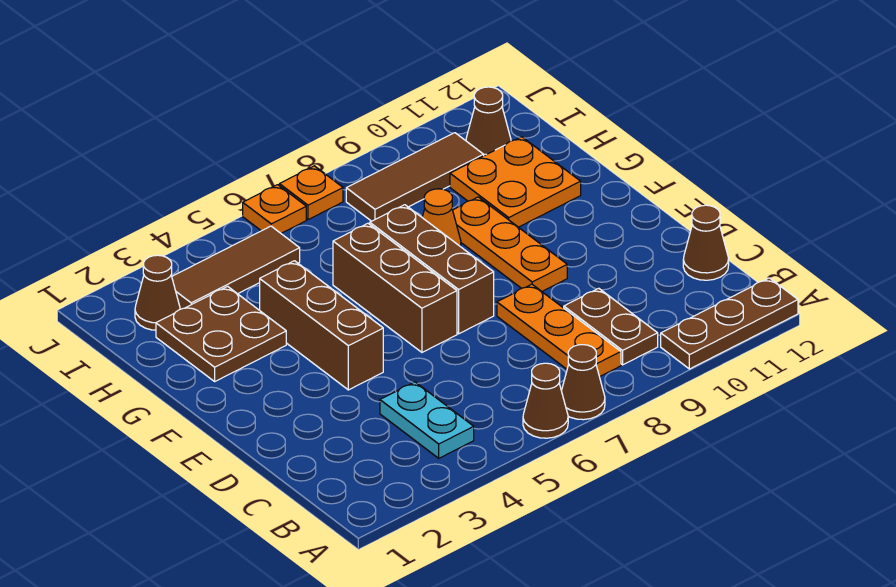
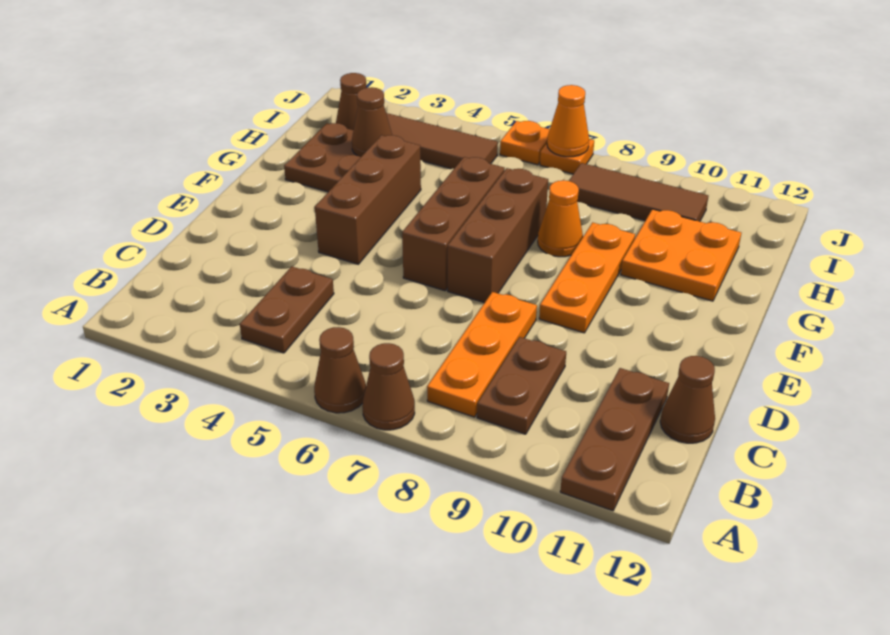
brown plate A10:A12 level 1 -> brown plate A11:C11 level 1
cyan plate B4:C4 level 1 -> brown plate B4:C4 level 1
brown cone I11 level 1 -> brown cone H3 level 2
none -> orange cone J7 level 2

